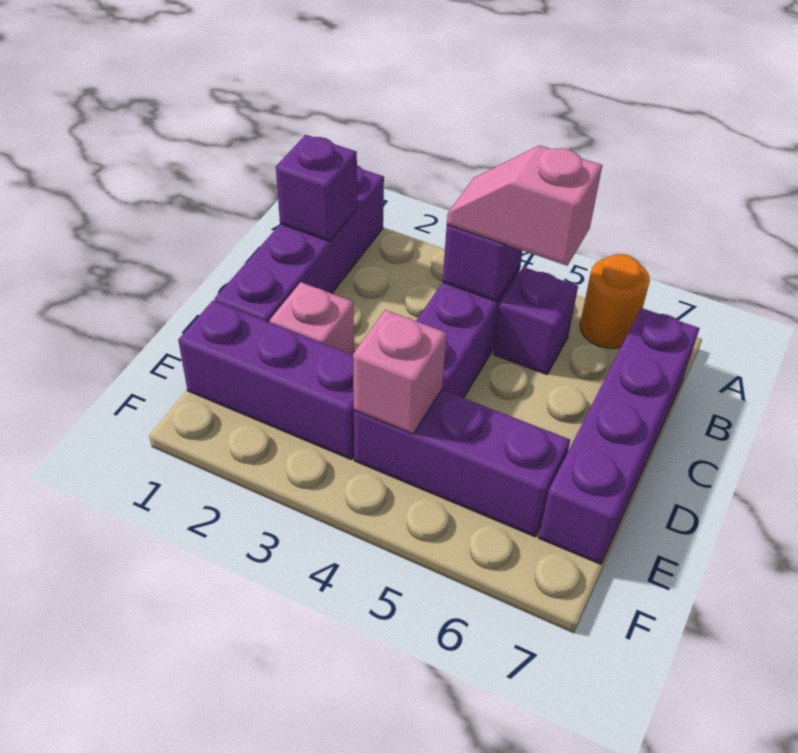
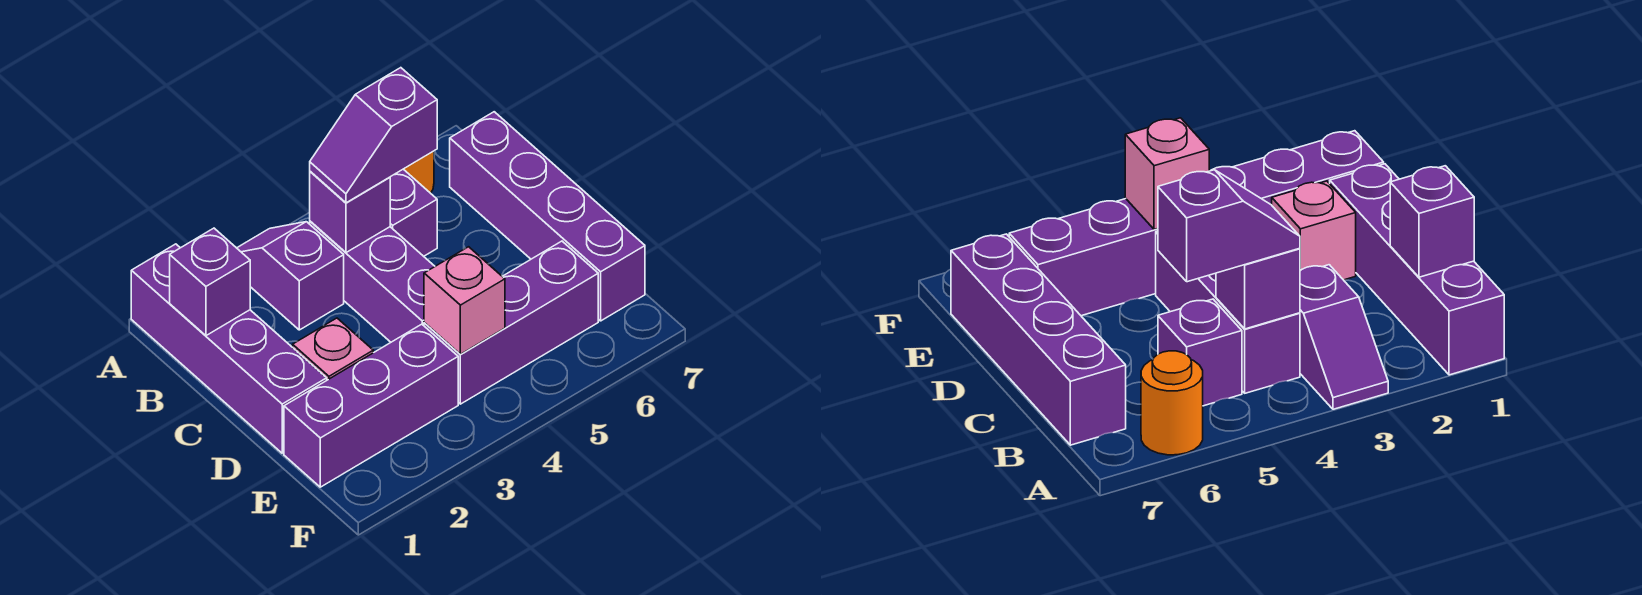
none -> purple slope A3:B3 level 1 top B
pink slope B4:B5 level 3 top 5 -> purple slope B4:B5 level 3 top 5

